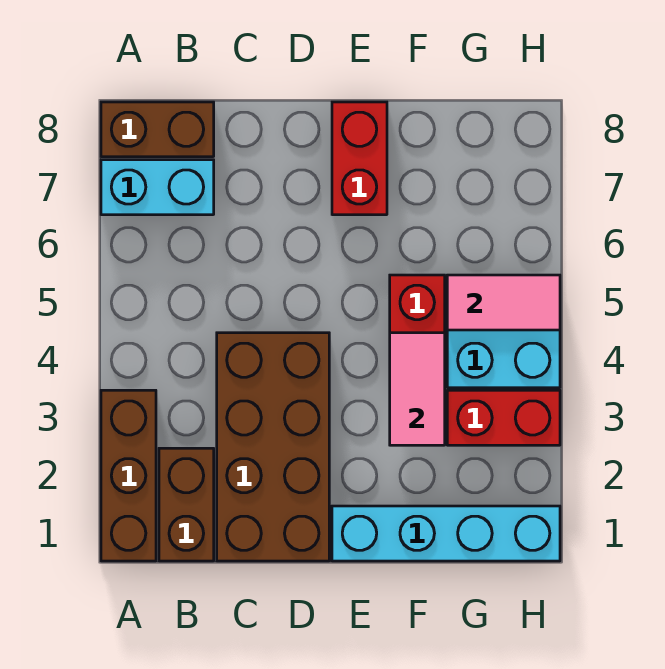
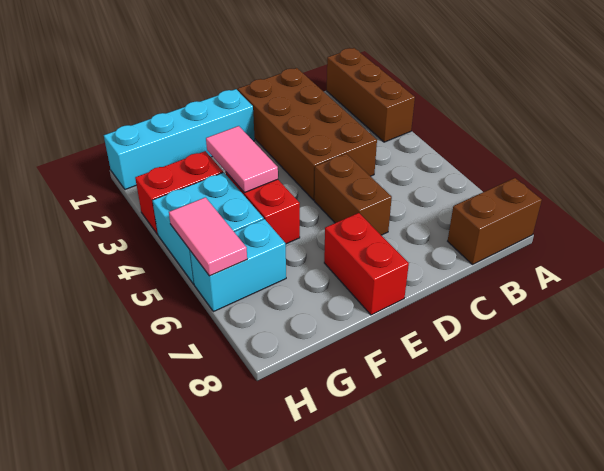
cyan brick A7:B7 level 1 -> cyan brick G6:H6 level 1
brown brick B1:B2 level 1 -> brown brick D5:D6 level 1
pink tile G5:H5 level 2 -> pink tile H5:H6 level 2

